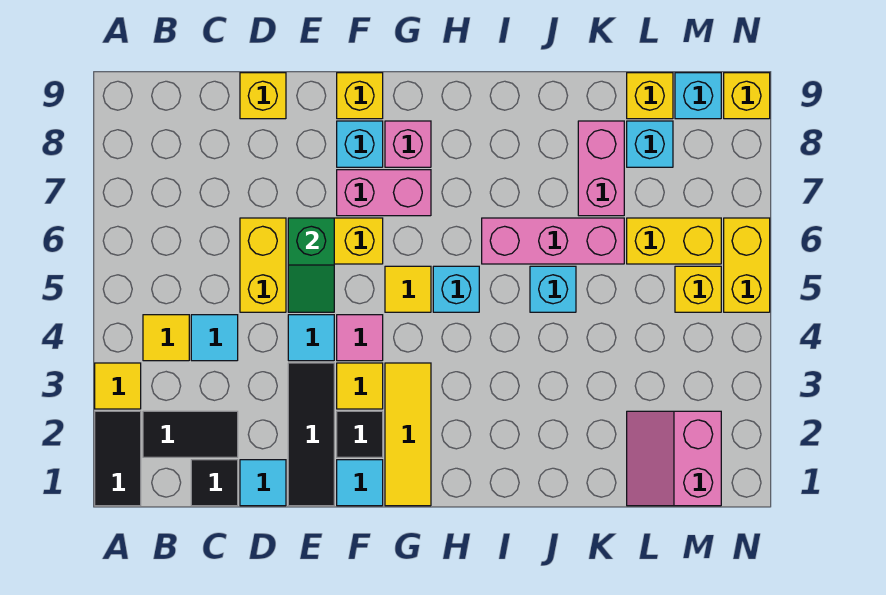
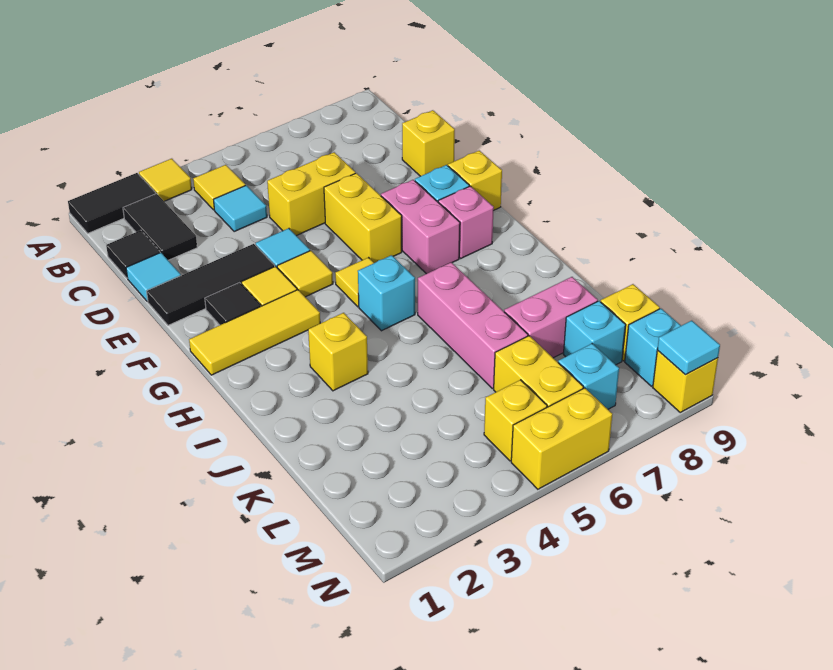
green slope E5:E6 level 2 top 6 -> none
cyan tile F1 level 1 -> cyan tile N9 level 2
pink tile F4 level 1 -> yellow tile F4 level 1
none -> yellow brick I3 level 1
cyan brick J5 level 1 -> cyan brick M7 level 1
pink slope L1:M2 level 1 top M -> none

